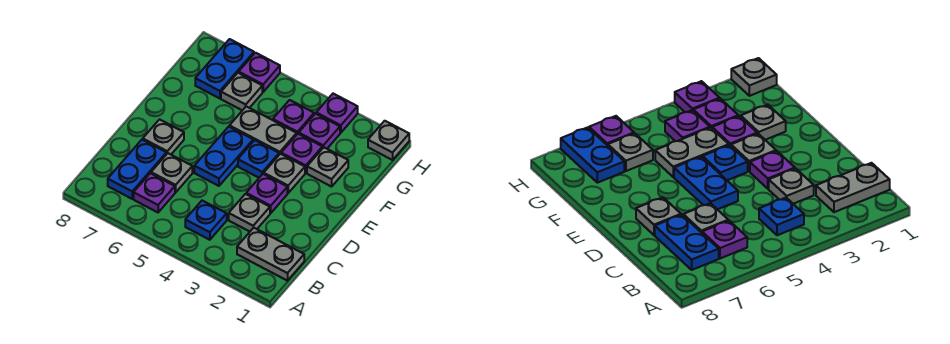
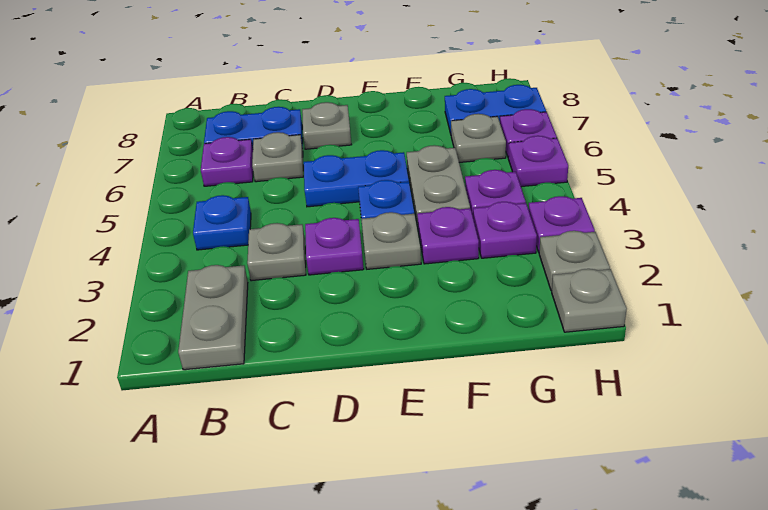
grey plate F2 level 1 -> grey plate H2 level 1
none -> purple plate H5 level 1

